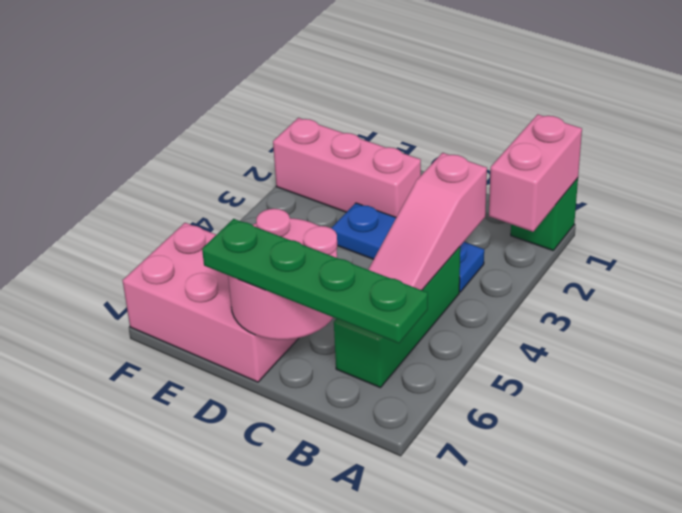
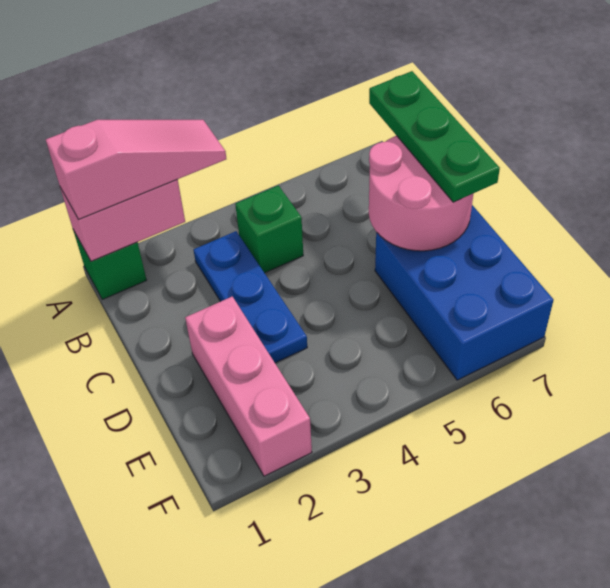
green plate A7:D7 level 3 -> green plate B7:D7 level 3
pink slope B3:B5 level 2 top 3 -> pink slope A1:A3 level 3 top 1
green brick B4:B6 level 1 -> green brick B4 level 1
pink brick D6:F7 level 1 -> blue brick D6:F7 level 1

